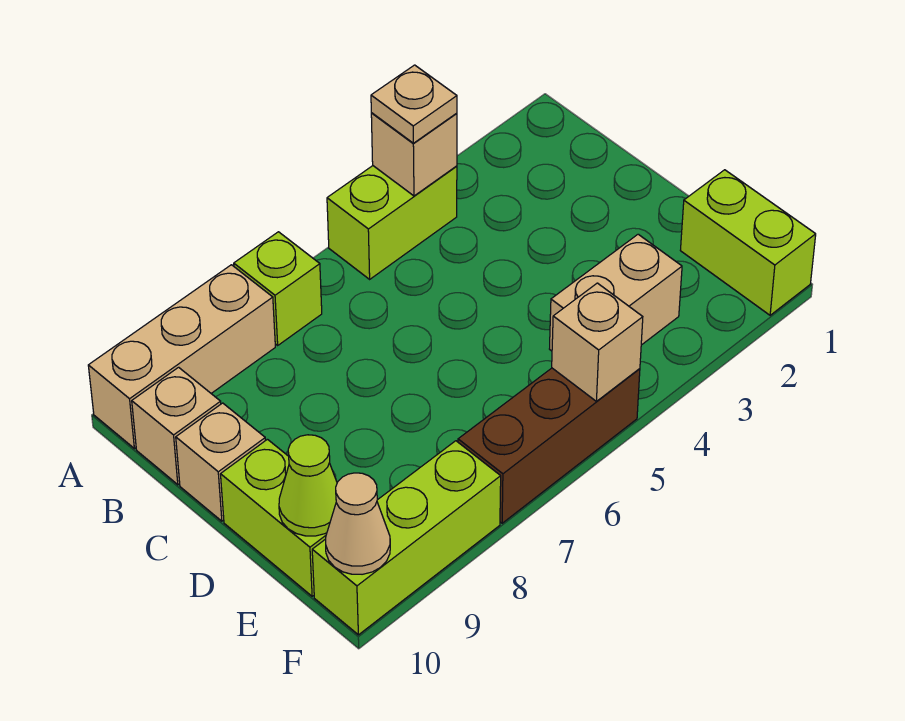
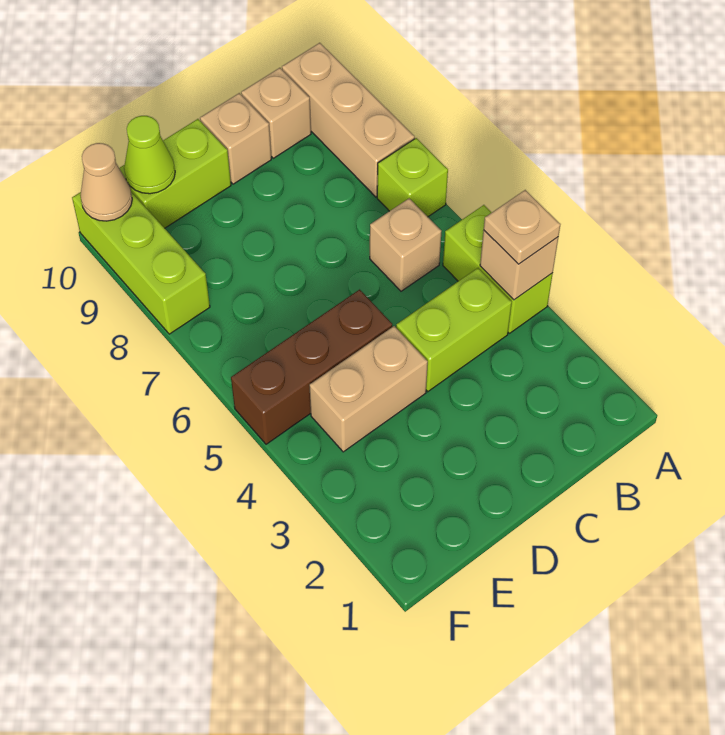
lime brick E1:F1 level 1 -> lime brick B4:C4 level 1
tan brick E3:E4 level 1 -> tan brick D4:E4 level 1
brown brick F5:F7 level 1 -> brown brick D5:F5 level 1
tan brick F5 level 2 -> tan brick B6 level 1

